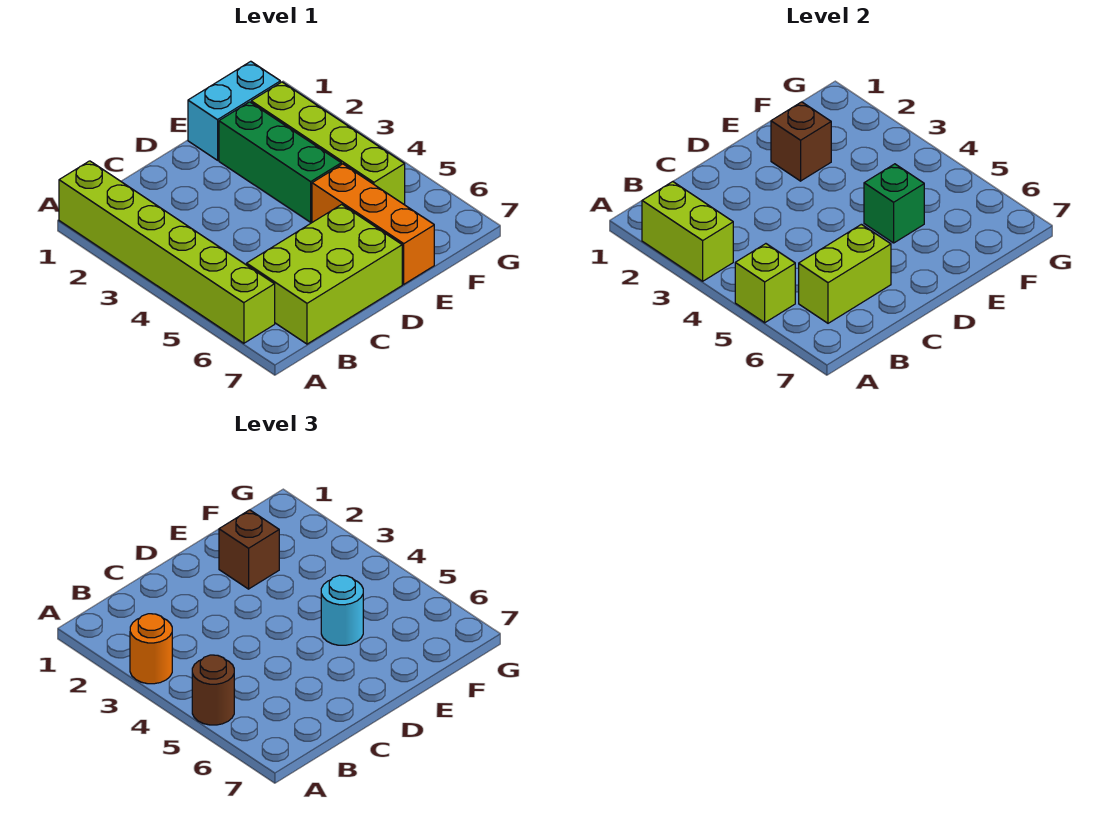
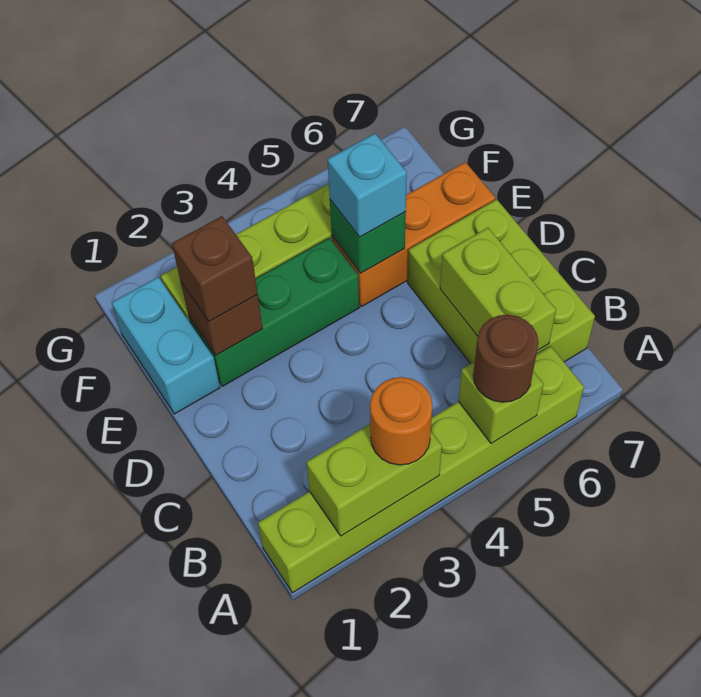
cyan round brick E5 level 3 -> cyan brick E5 level 3

